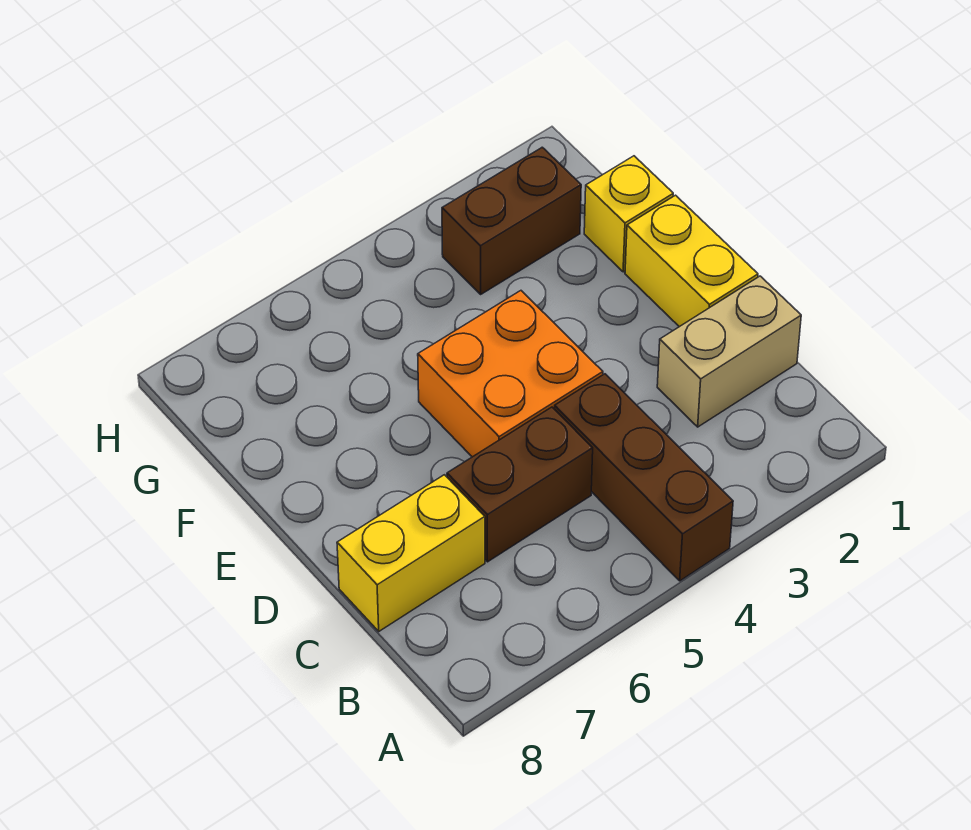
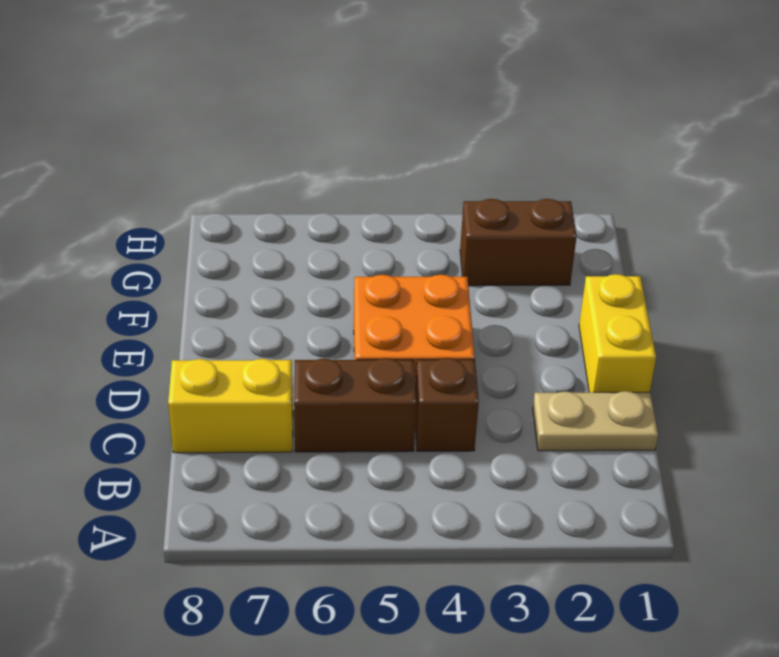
brown brick A4:C4 level 1 -> brown brick C4 level 1
tan brick C1:C2 level 1 -> tan plate C1:C2 level 1
yellow brick F1 level 1 -> none

